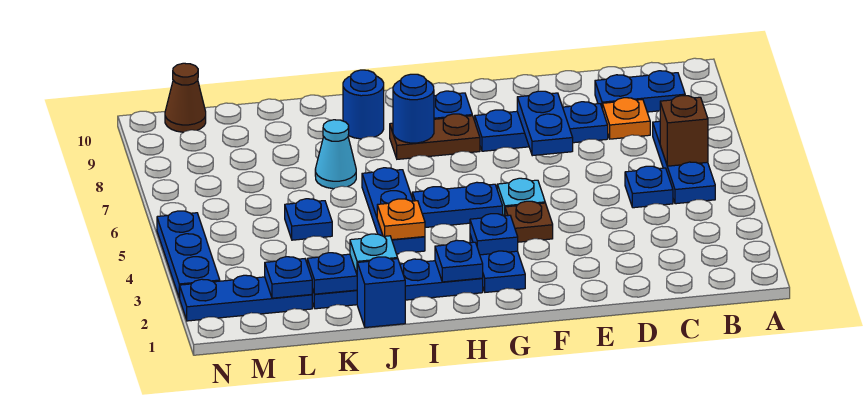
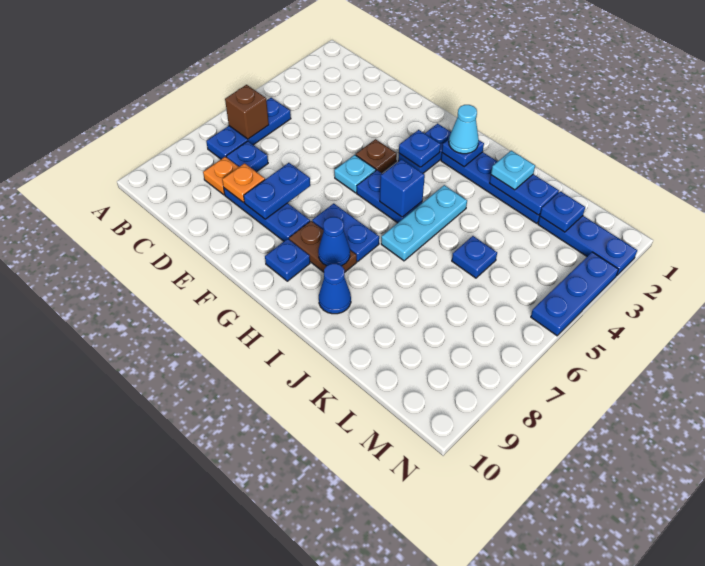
blue plate B9:C9 level 1 -> blue plate G7:H7 level 1
blue plate C5 level 1 -> blue plate C7 level 1
blue round brick H8 level 2 -> blue cone H8 level 2
blue plate I4:I6 level 1 -> cyan plate I4:I6 level 1
orange plate I4 level 2 -> orange plate D8 level 2
blue round brick I9 level 1 -> blue cone I9 level 1
blue brick J1 level 1 -> blue brick H5 level 2
cyan cone J7 level 1 -> cyan cone H2 level 3
brown cone M10 level 1 -> none

